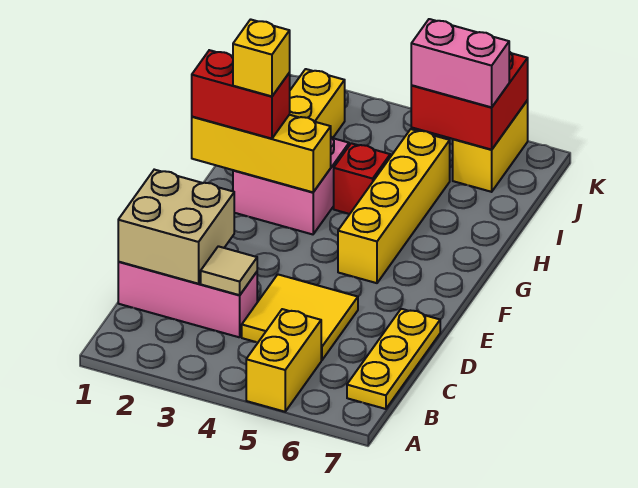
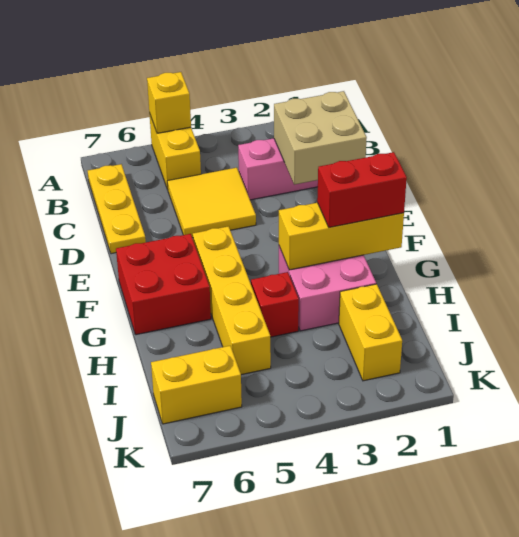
tan tile C3 level 2 -> none
yellow brick G2 level 4 -> yellow brick A5 level 2
red brick J5:K6 level 2 -> red brick F6:G7 level 1
pink brick J5:J6 level 3 -> none
yellow brick J6:K6 level 1 -> yellow brick J6:J7 level 1

